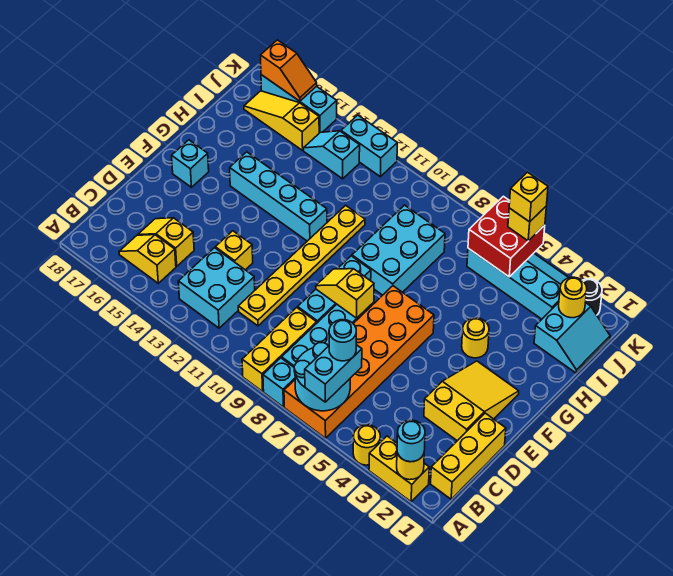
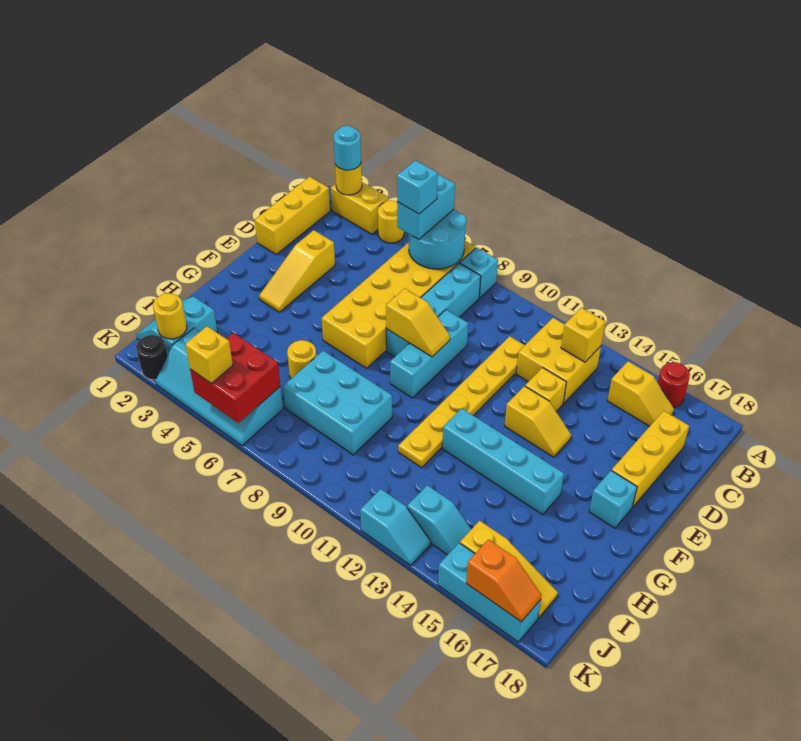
orange brick A6:F7 level 1 -> yellow brick A6:F7 level 1
yellow brick A9:C9 level 1 -> yellow brick C17:E17 level 1
none -> red round brick A16 level 1
cyan round brick B6 level 4 -> cyan brick B6 level 4
cyan brick B12:C13 level 1 -> yellow brick B12:C13 level 1
yellow slope C15:C16 level 1 top 15 -> yellow slope E13:E14 level 1 top 13
yellow slope D2:F3 level 1 top D -> yellow slope D3:F3 level 1 top D
yellow round brick G4 level 1 -> yellow round brick H6 level 1
cyan brick G8:I9 level 1 -> cyan brick H7:I9 level 1
yellow brick K5 level 4 -> yellow brick B13 level 2
cyan brick K12:K13 level 1 -> cyan slope K12:K13 level 1 top 12
orange slope K16:K17 level 2 top 17 -> orange slope K16:K17 level 2 top 16

